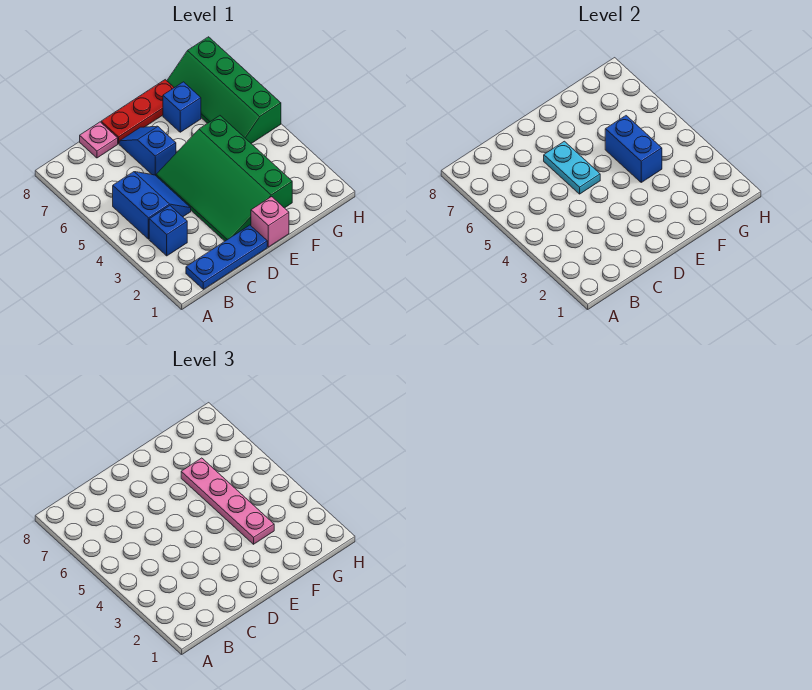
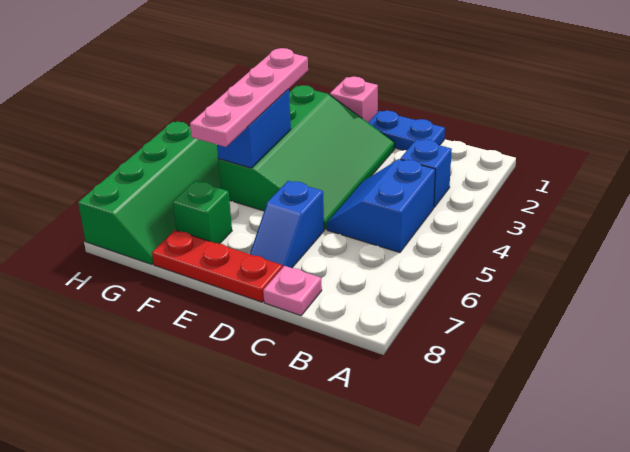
blue plate B1:D1 level 1 -> blue plate C1:D1 level 1
cyan plate D5:D6 level 2 -> none
blue brick F7 level 1 -> green brick F7 level 1

